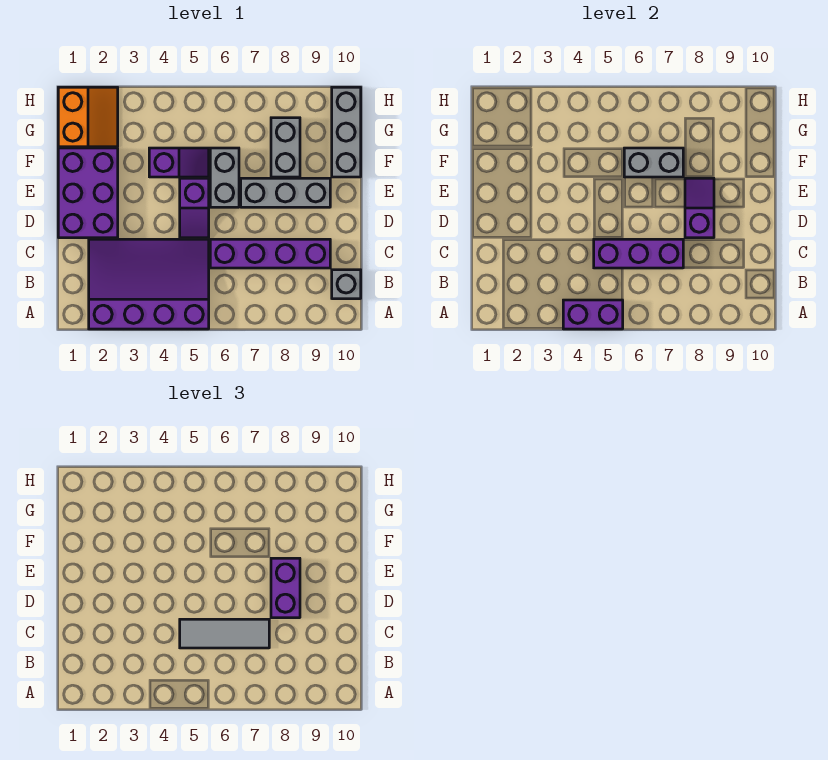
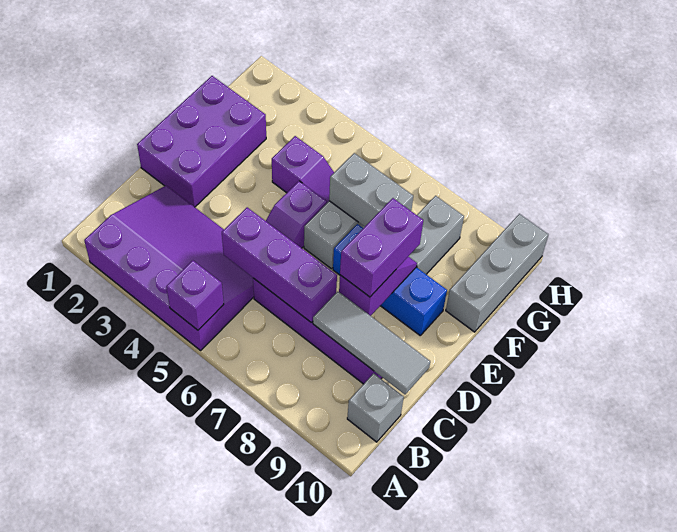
purple brick A4:A5 level 2 -> purple brick A5 level 2
grey tile C5:C7 level 3 -> grey tile C8:C10 level 2
grey brick E7:E9 level 1 -> blue brick E7:E9 level 1
orange slope G1:H2 level 1 top 1 -> none

